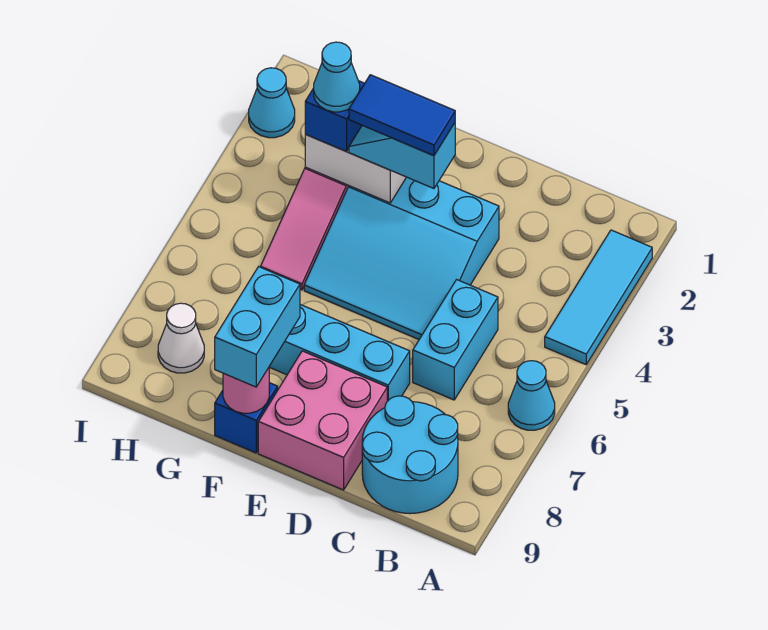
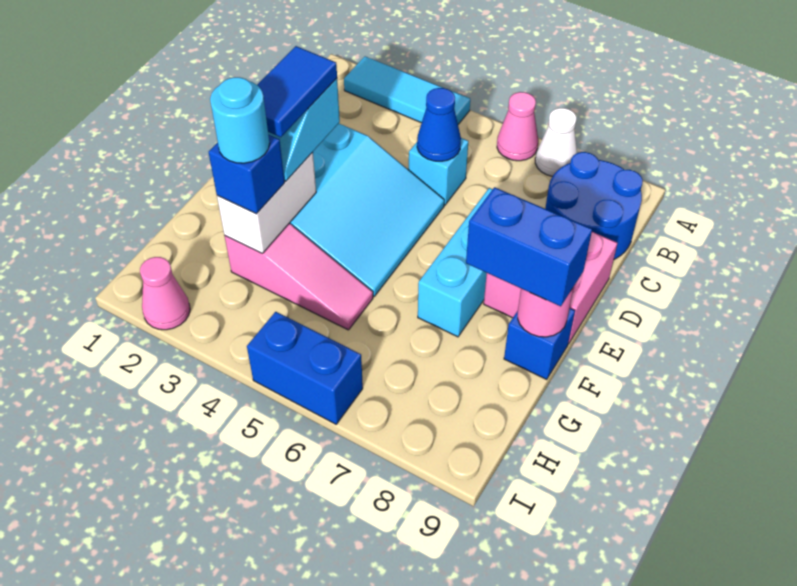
cyan cone A6 level 1 -> pink cone A6 level 1
cyan round brick B8:C9 level 1 -> blue round brick B8:C9 level 1
cyan brick C5:C6 level 1 -> cyan brick C5 level 1
none -> blue cone C5 level 2
cyan brick F8:F9 level 3 -> blue brick F8:F9 level 3
cyan cone G3 level 4 -> cyan round brick G3 level 4
white cone H8 level 1 -> white cone A7 level 1
cyan cone I2 level 1 -> pink cone I2 level 1
none -> blue brick I5:I6 level 1

